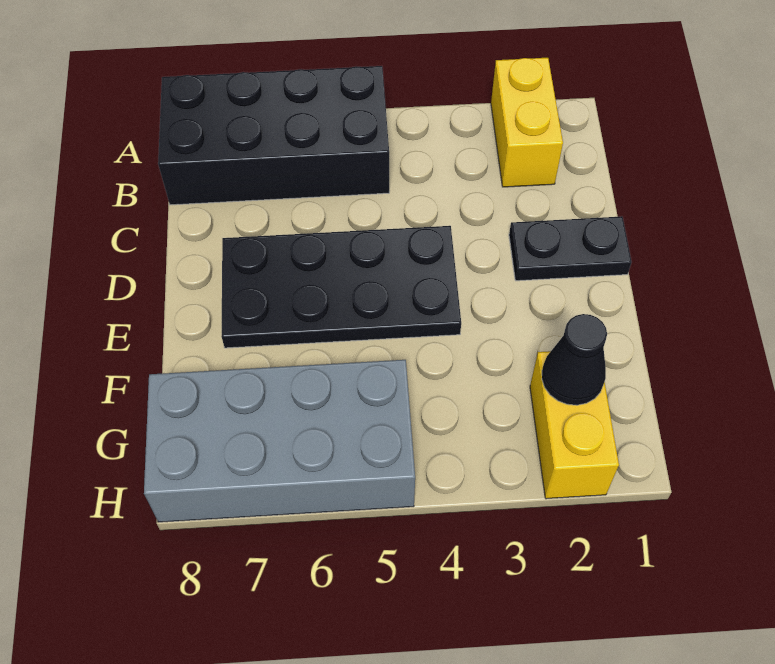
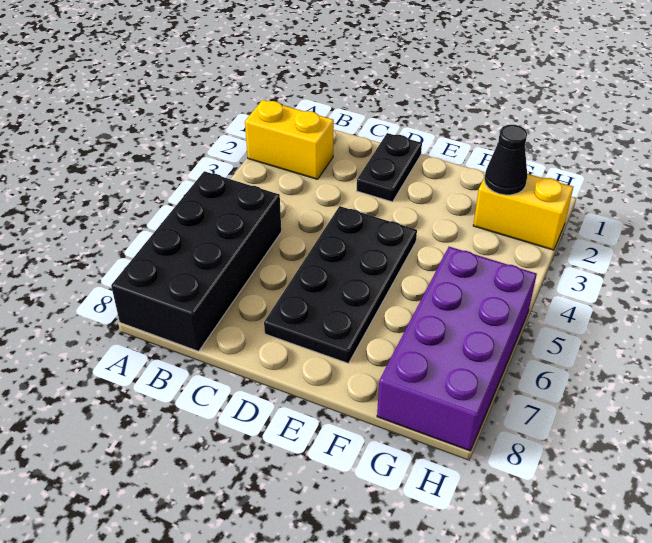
grey brick G5:H8 level 1 -> purple brick G5:H8 level 1

